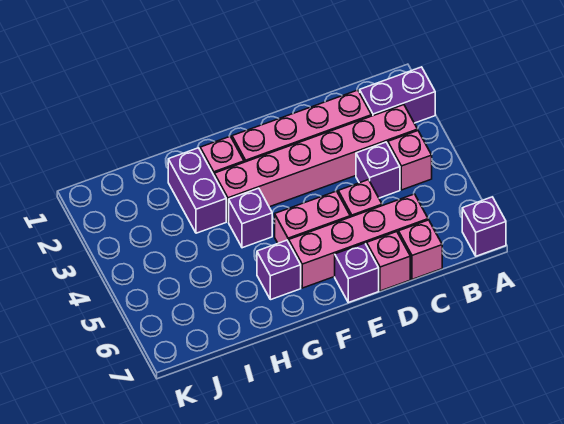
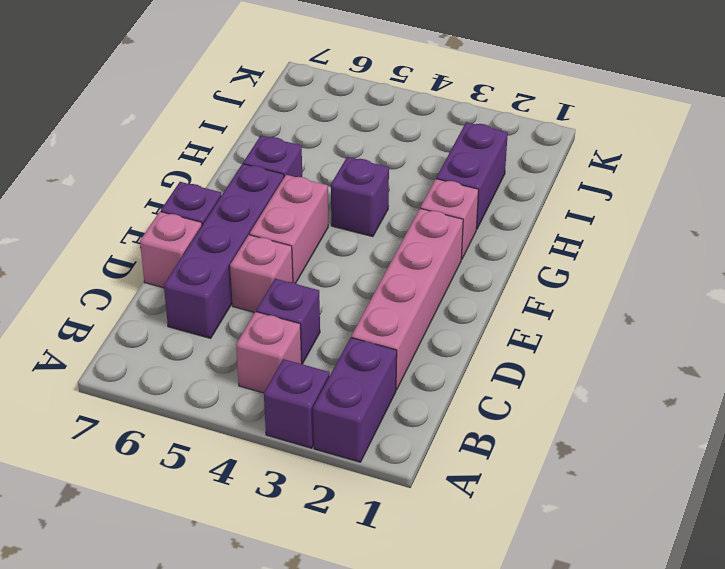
purple brick A7 level 1 -> purple brick A3 level 1
pink brick B3:G3 level 1 -> none
pink brick C6:F6 level 1 -> purple brick C6:F6 level 1
pink brick C7 level 1 -> none
purple brick H2:H3 level 1 -> purple brick H2:I2 level 1

